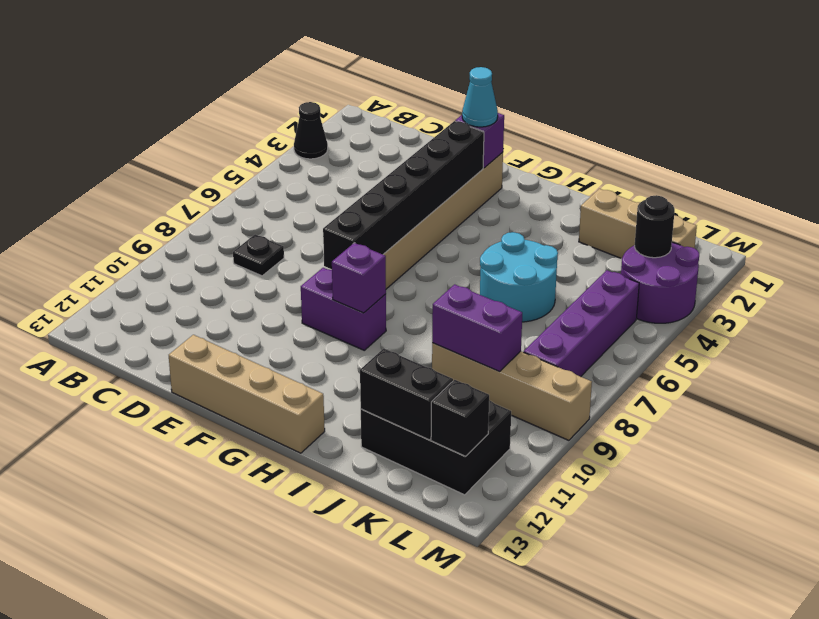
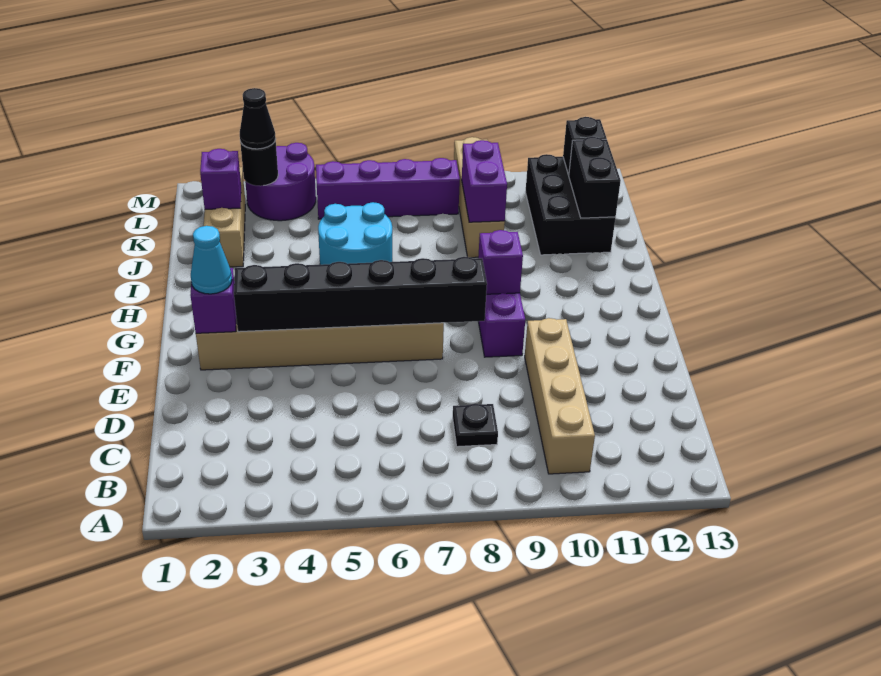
black cone A3 level 1 -> black cone L3 level 3
tan brick E13:H13 level 1 -> tan brick B10:E10 level 1
none -> purple brick K2 level 2

